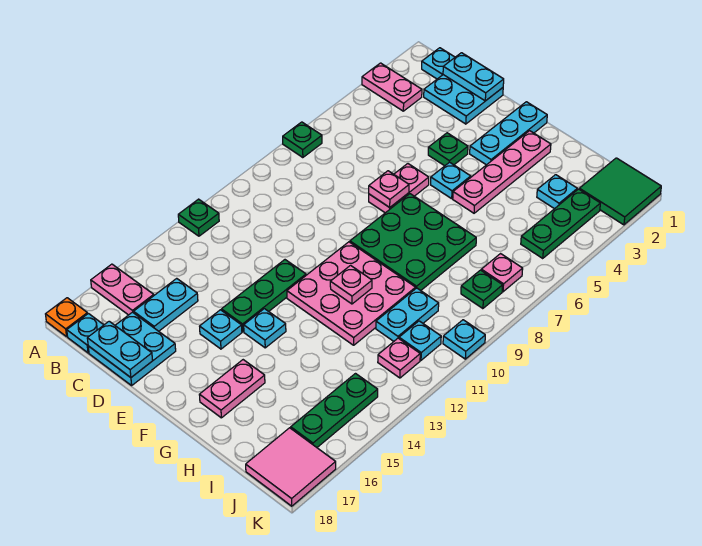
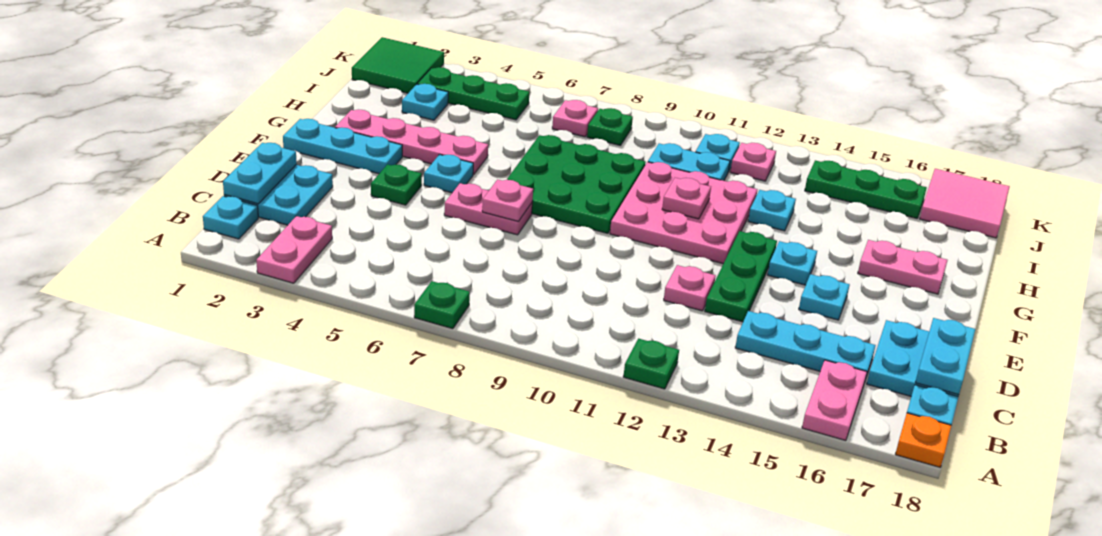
cyan plate C15:C16 level 1 -> cyan plate C14:C16 level 1
none -> pink plate D12 level 1
green plate E12:E14 level 1 -> green plate D13:F13 level 1
cyan plate K10 level 1 -> cyan plate H13 level 1

